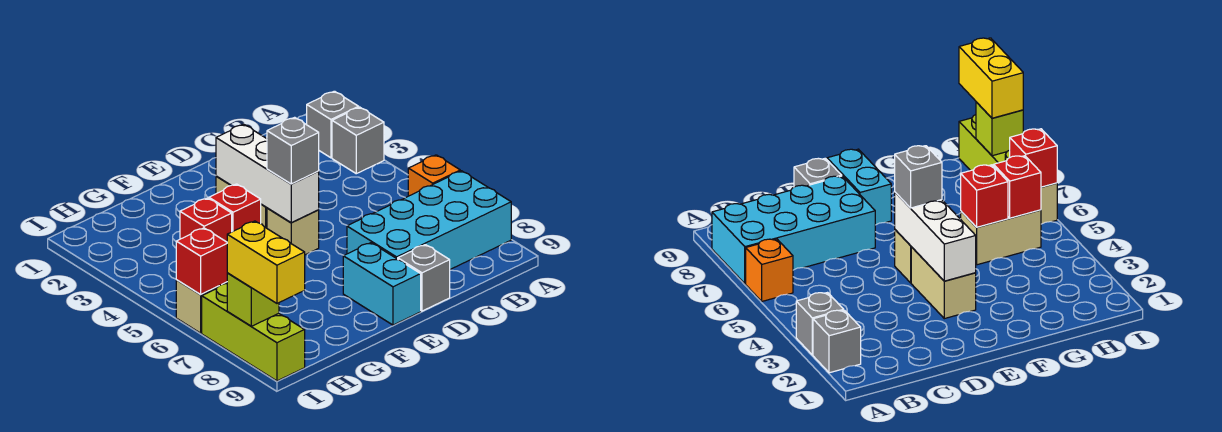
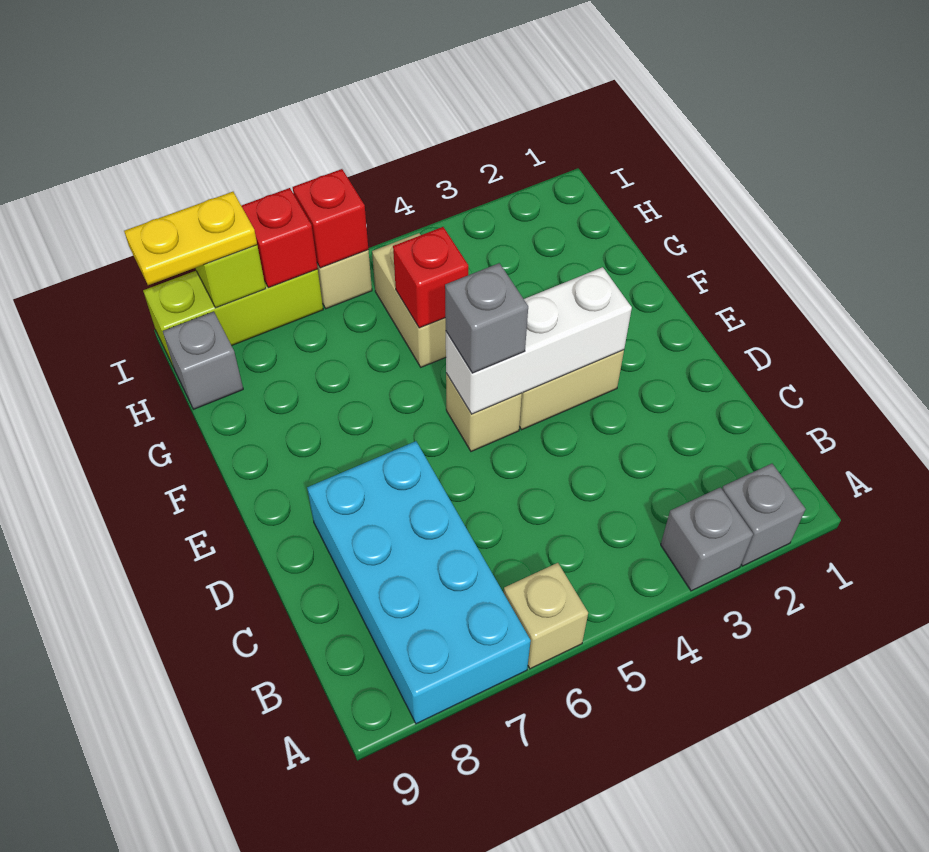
orange brick A6 level 1 -> tan brick A6 level 1
grey brick D9 level 1 -> grey brick H9 level 1
cyan brick E8:E9 level 1 -> none
red brick H5 level 2 -> red brick I7 level 2
yellow brick I8:I9 level 3 -> yellow plate I8:I9 level 3

